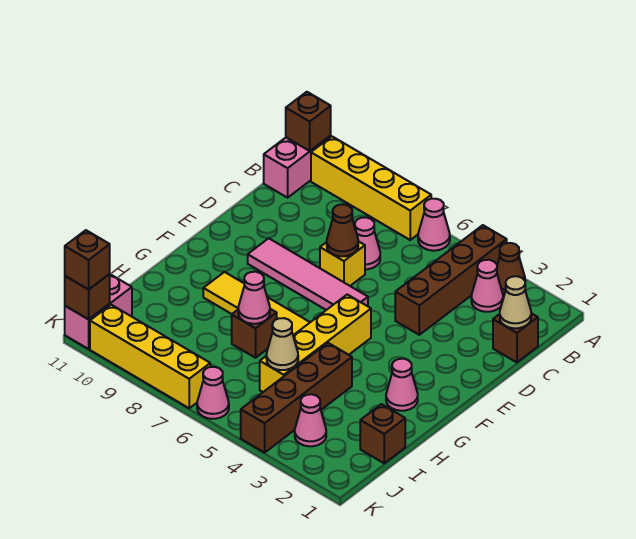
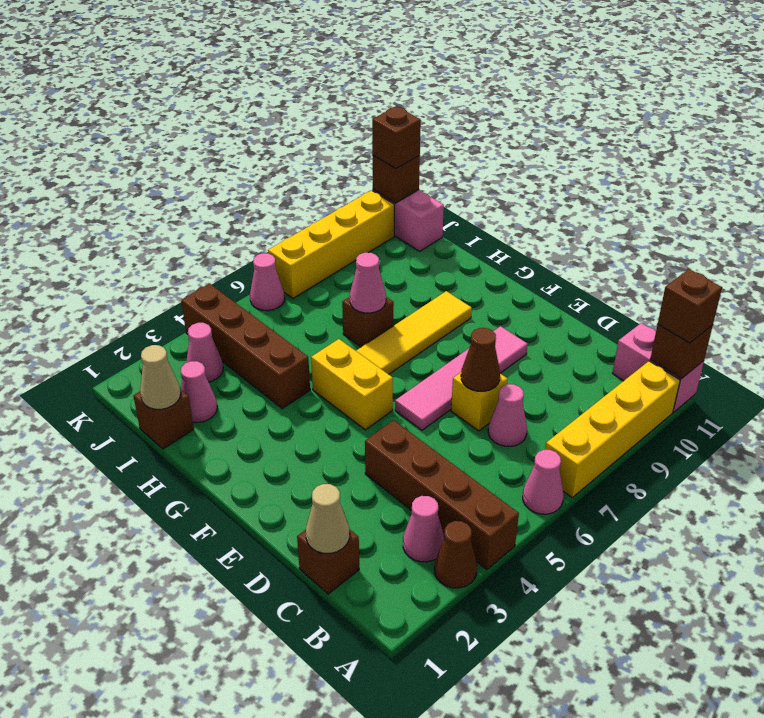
none -> brown brick A11 level 3
yellow brick F5:I5 level 1 -> yellow brick F5:G5 level 1
pink cone G2 level 1 -> pink cone I2 level 1
tan cone I5 level 2 -> tan cone I1 level 2

